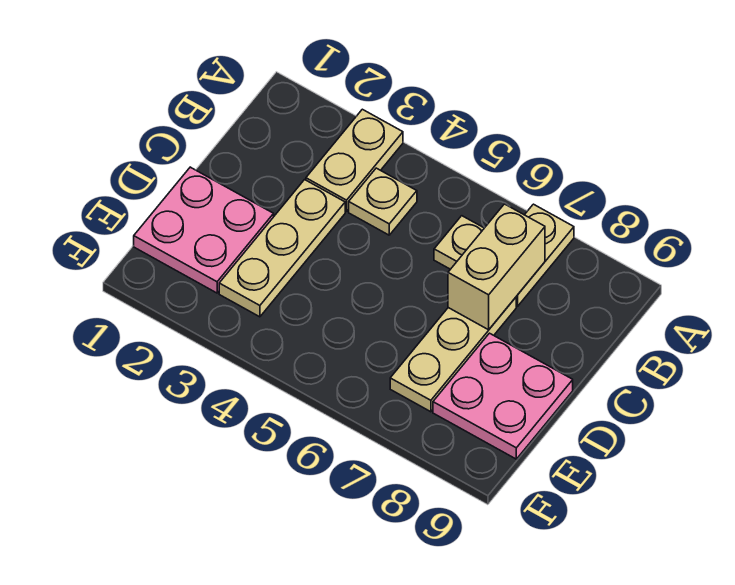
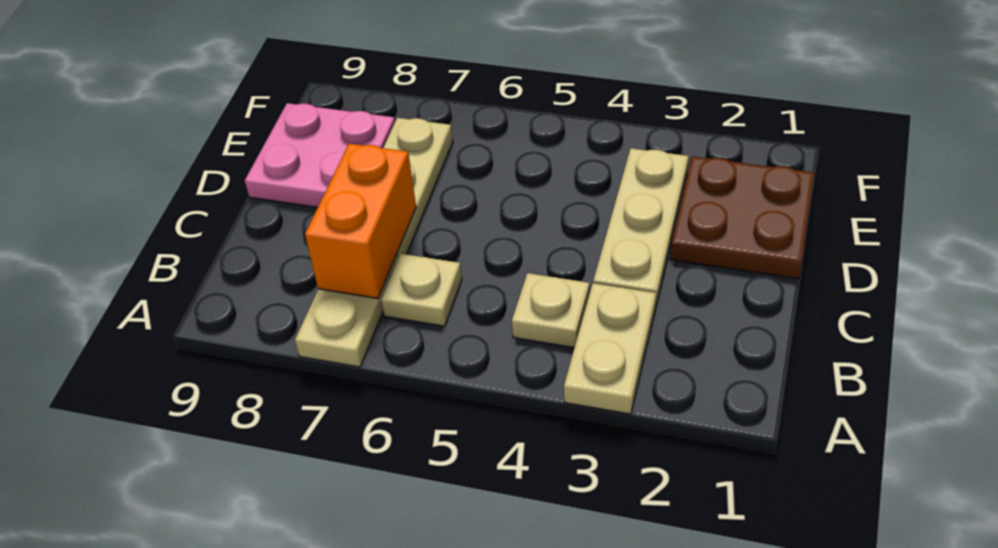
tan brick B7:C7 level 2 -> orange brick B7:C7 level 2
pink plate D1:E2 level 1 -> brown plate D1:E2 level 1

